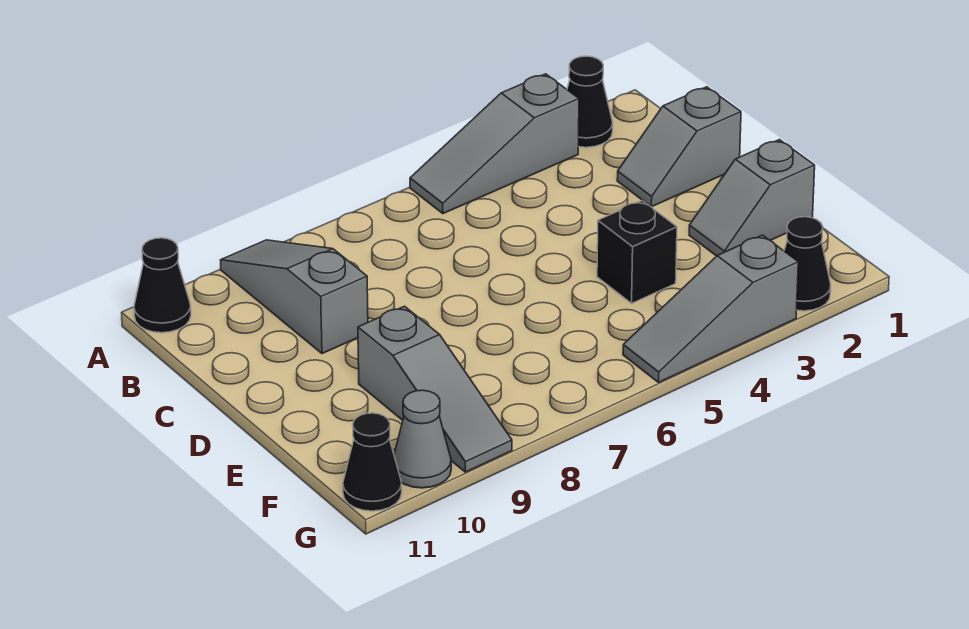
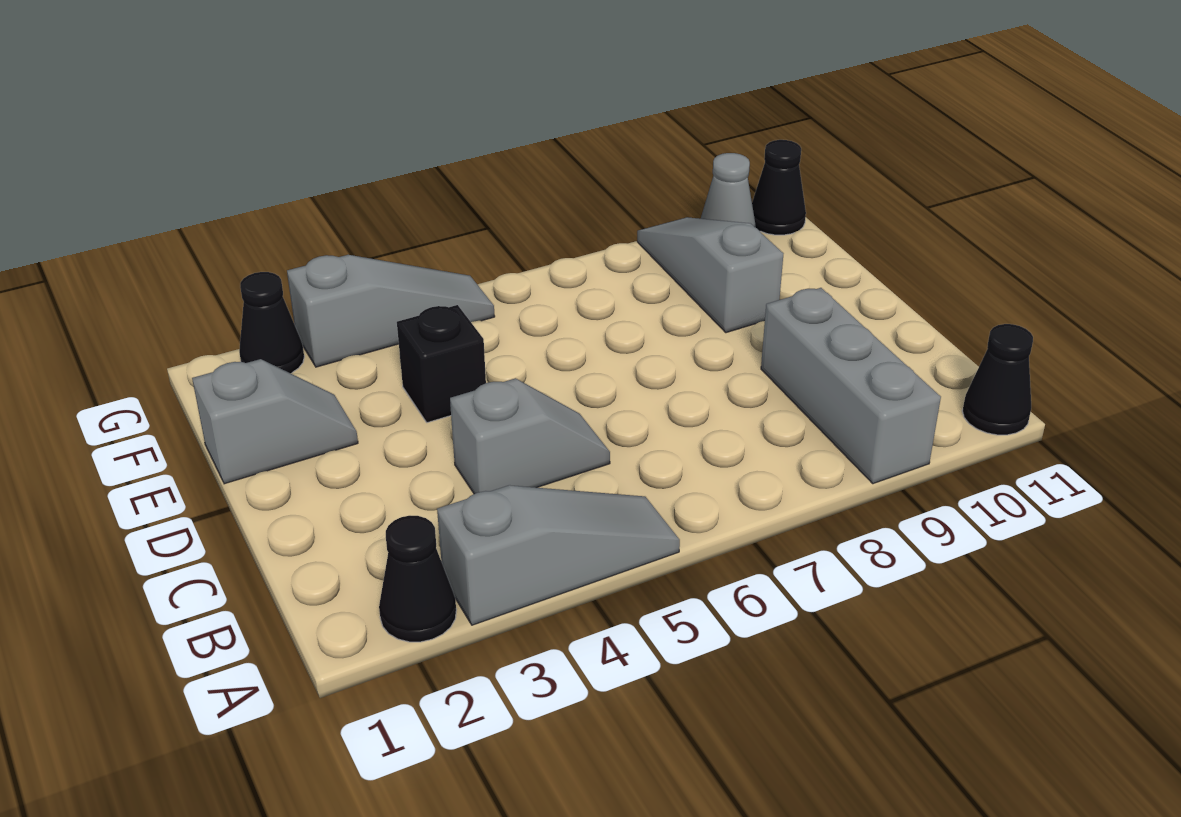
grey slope A9:C9 level 1 top C -> grey brick A9:C9 level 1
grey slope C1:C2 level 1 top 1 -> grey slope C4:C5 level 1 top 4

